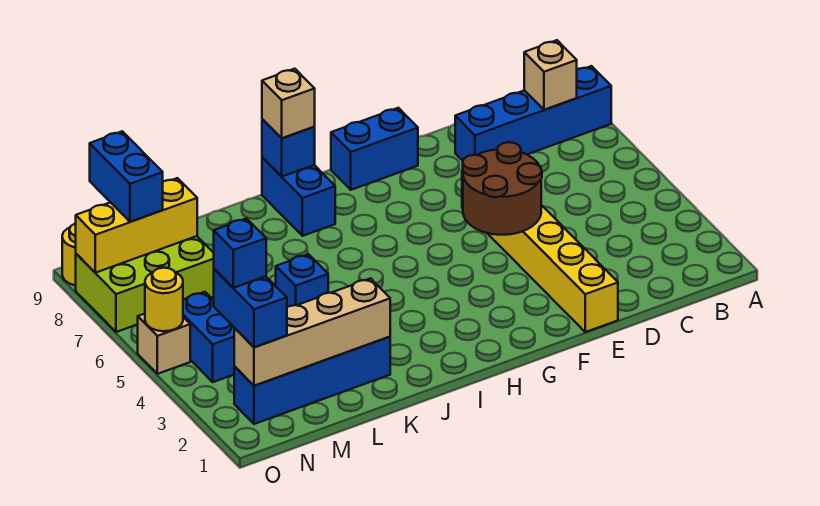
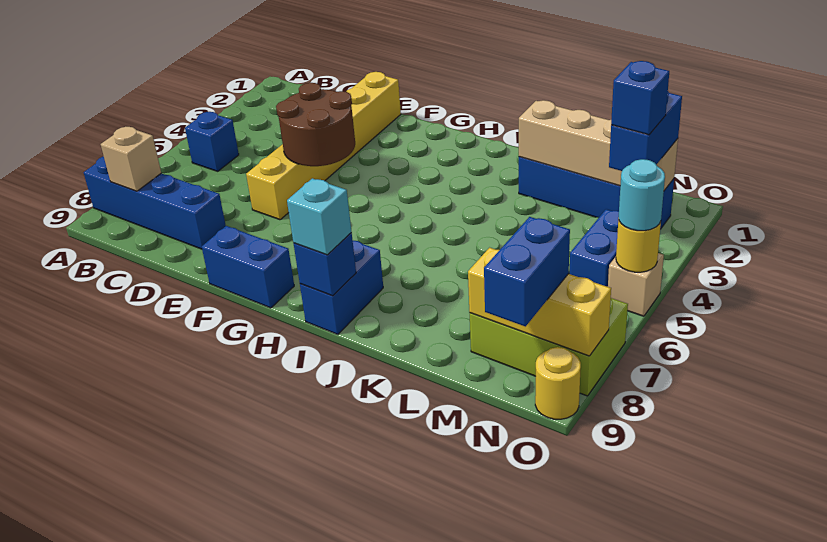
tan brick I9 level 3 -> cyan brick I9 level 3
blue brick K5 level 1 -> blue brick B5 level 1
none -> cyan round brick O5 level 3

